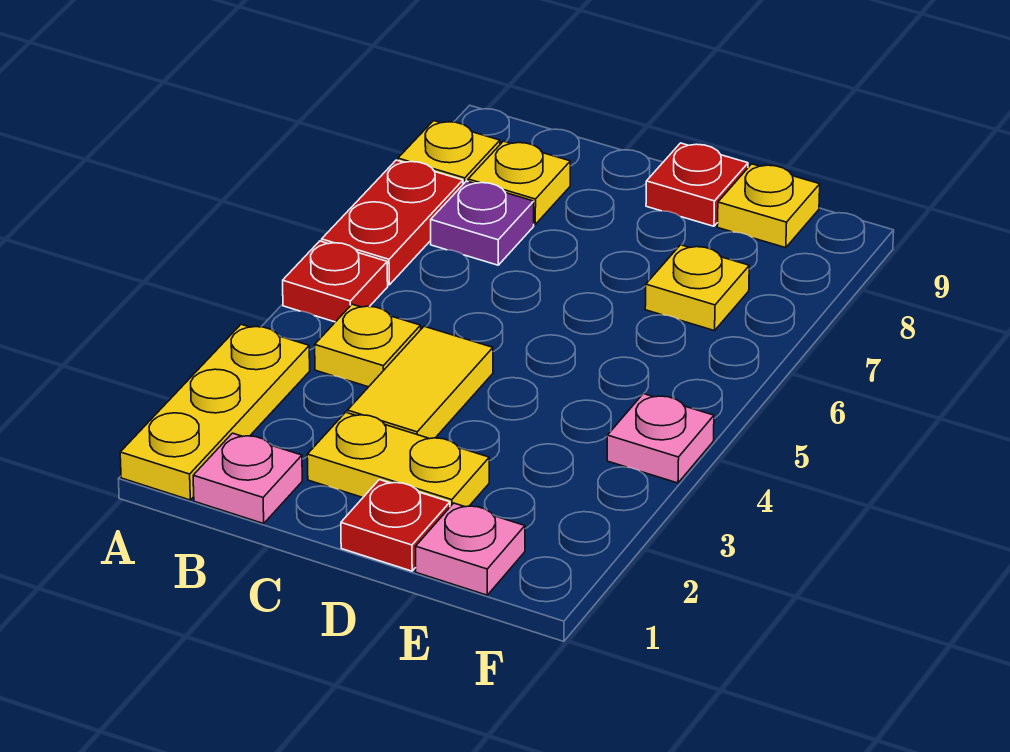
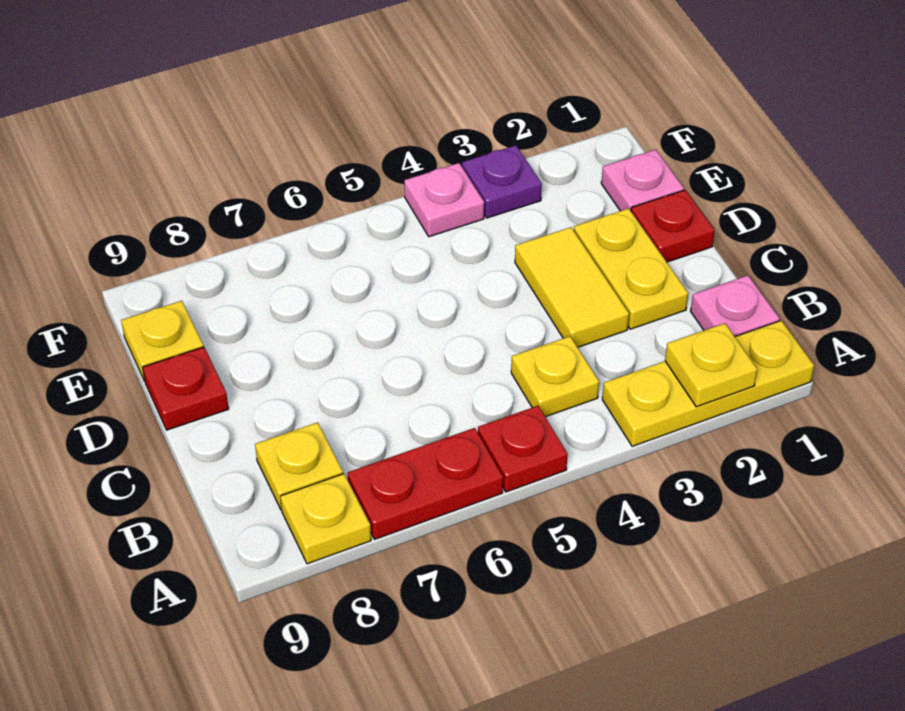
purple plate B7 level 1 -> purple plate F3 level 1
yellow tile C3:C4 level 1 -> yellow tile C3:D3 level 1
yellow plate E7 level 1 -> yellow plate A2 level 2

